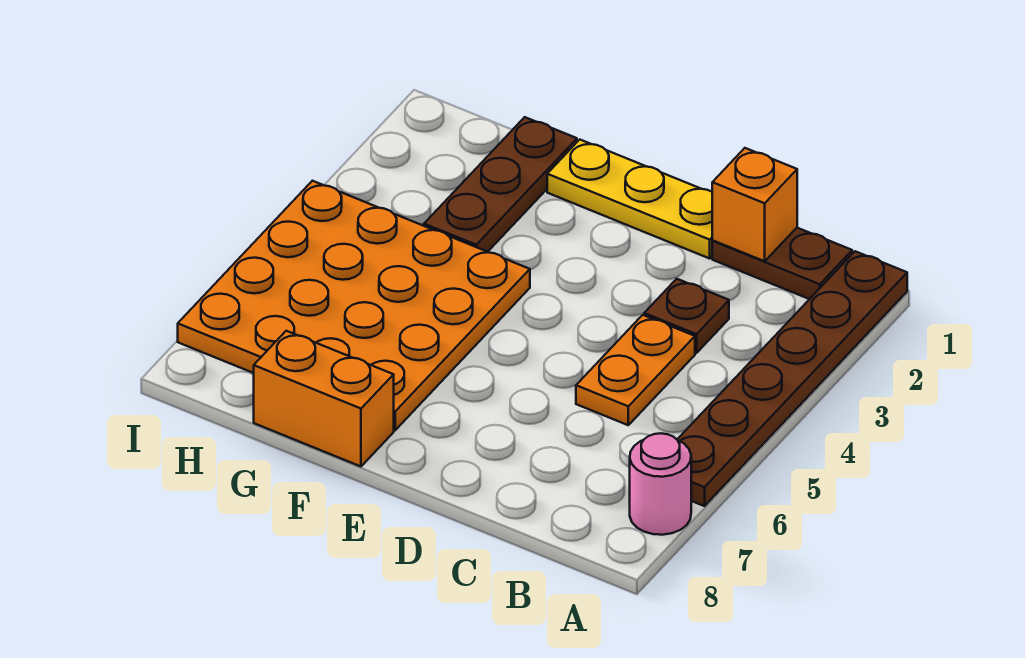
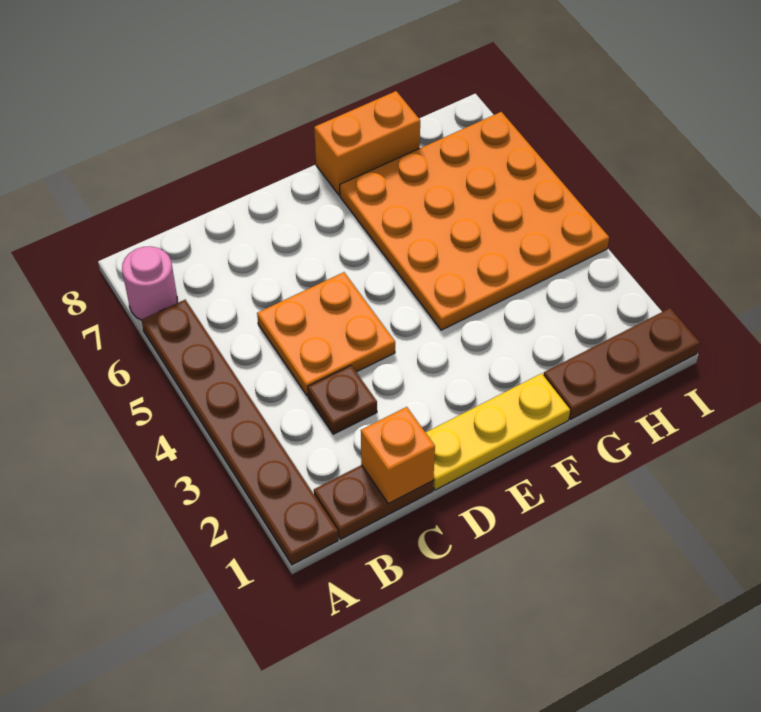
orange plate C4:C5 level 1 -> orange plate C4:D5 level 1
brown plate G1:G3 level 1 -> brown plate G1:I1 level 1

